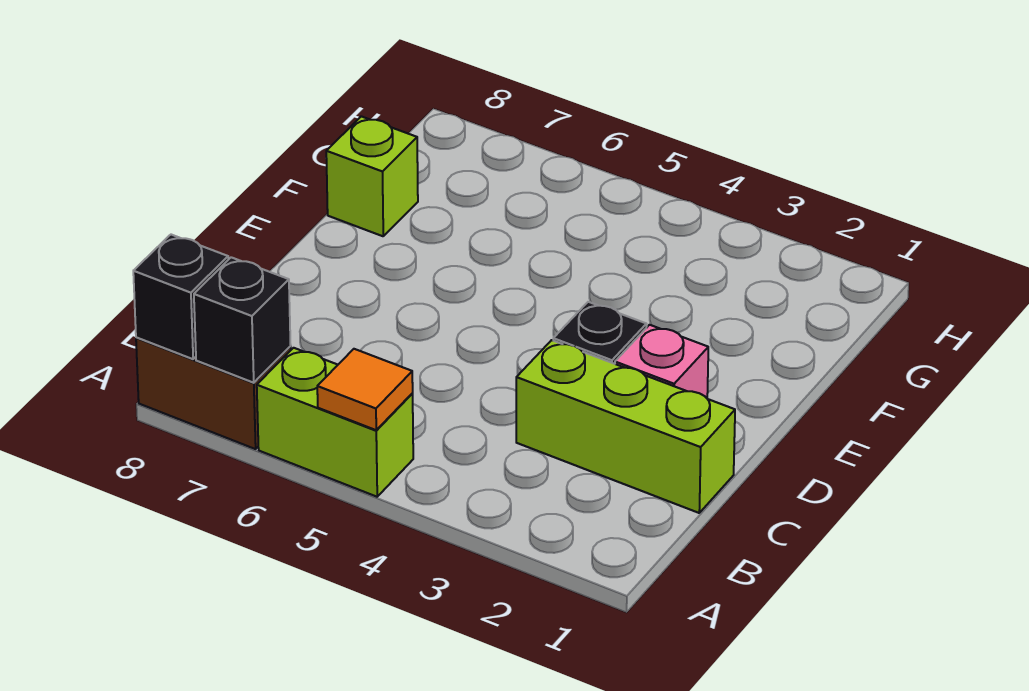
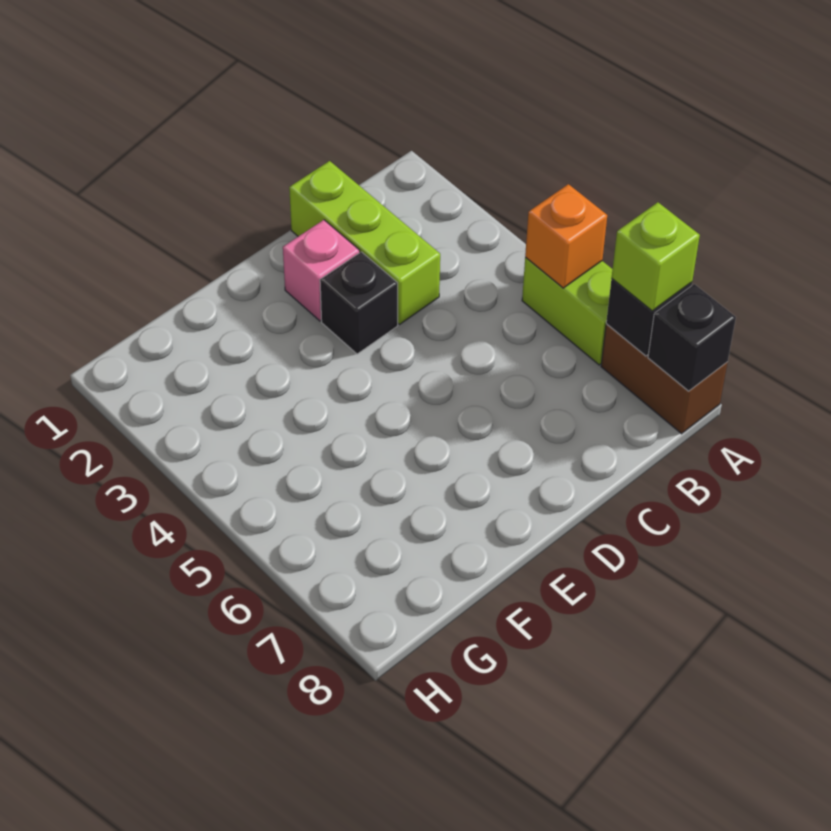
orange tile A5 level 2 -> orange brick A5 level 2
lime brick F8 level 1 -> lime brick A7 level 3

